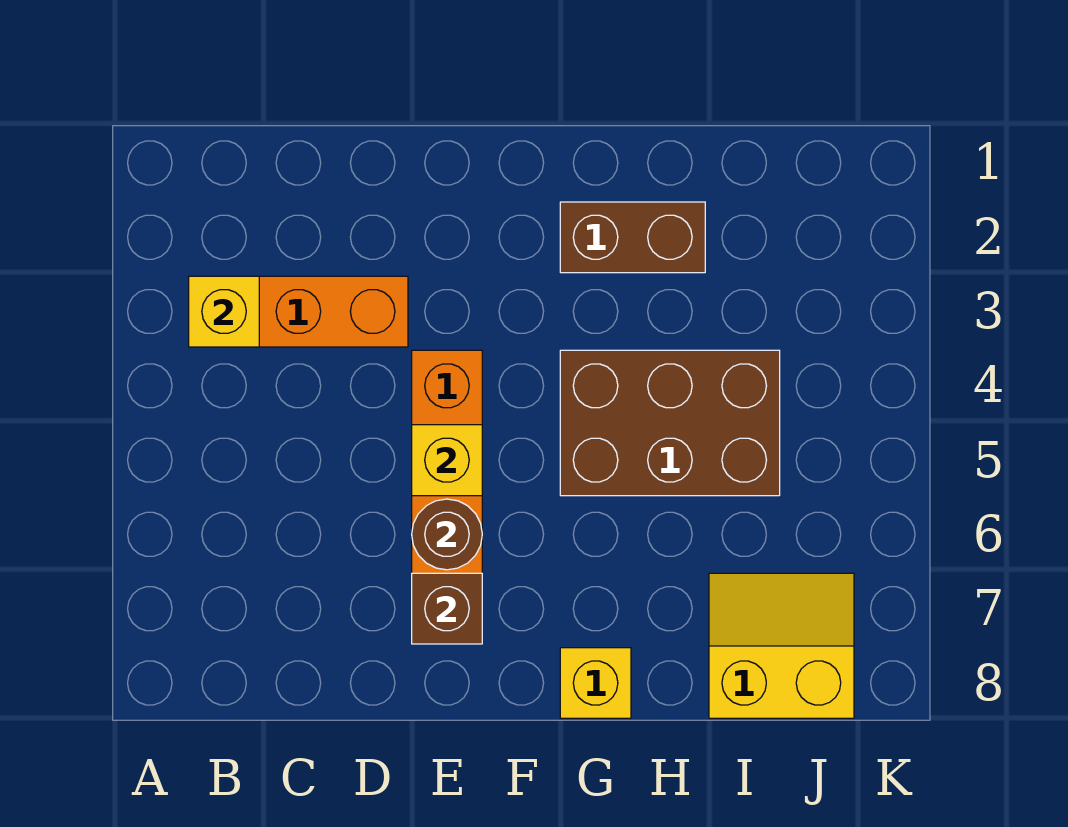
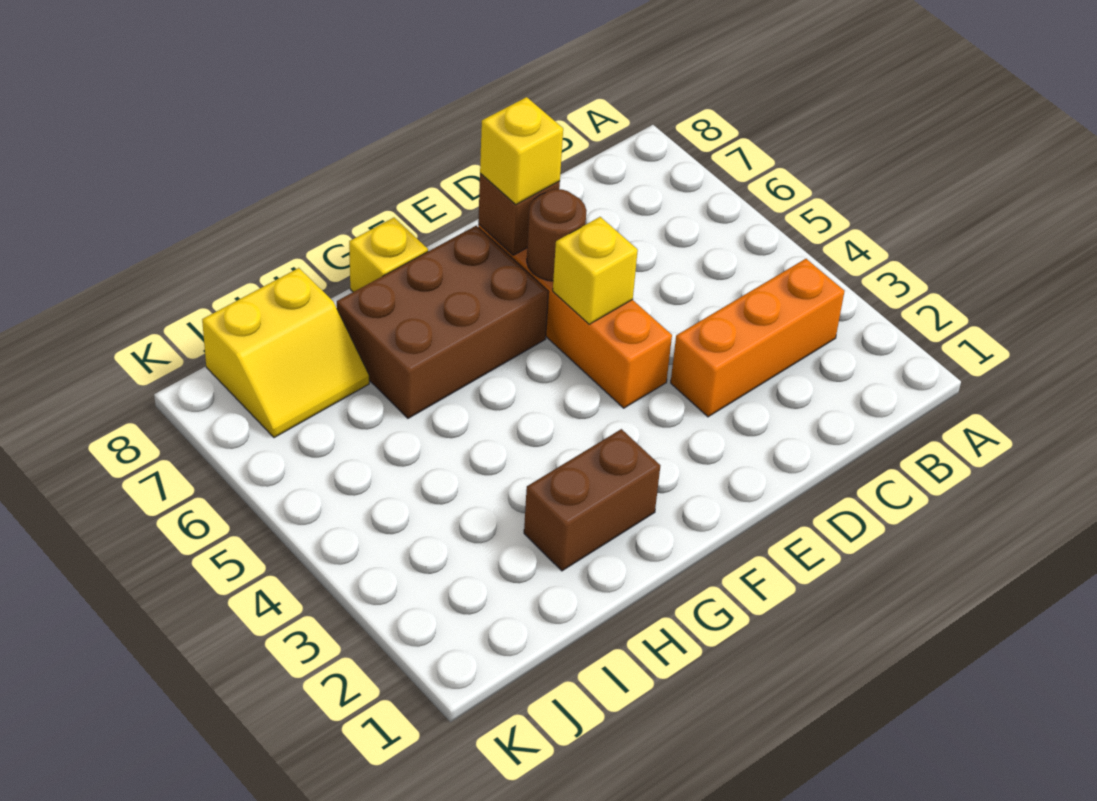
yellow brick B3 level 2 -> yellow brick E7 level 3
brown brick G4:I5 level 1 -> brown brick F6:H7 level 1

